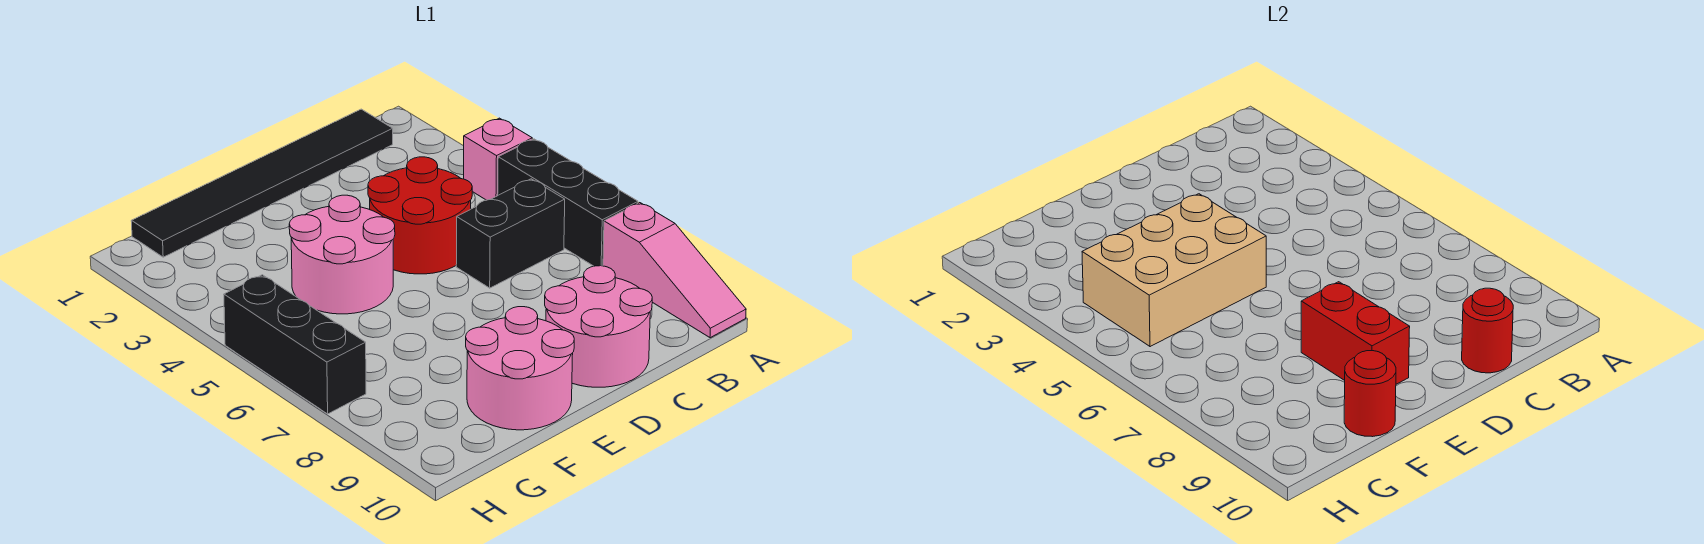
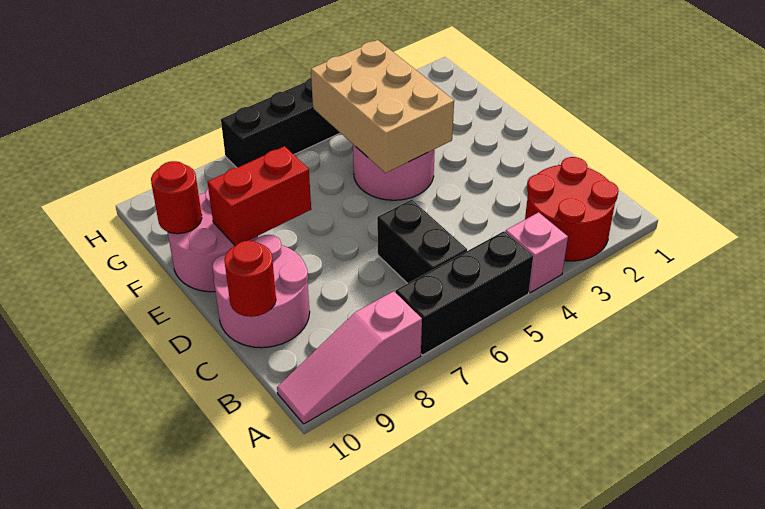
black tile B1:G1 level 1 -> none
red round brick C4:D5 level 1 -> red round brick A2:B3 level 1

